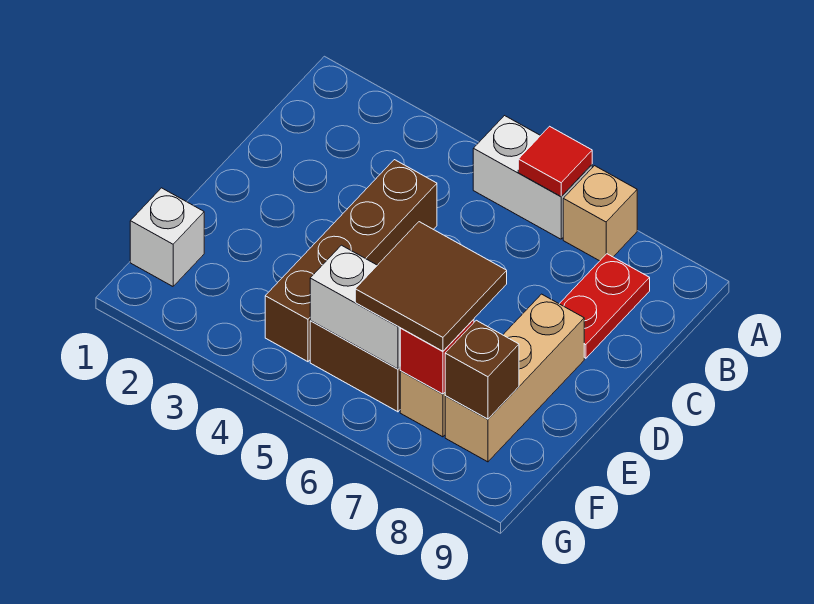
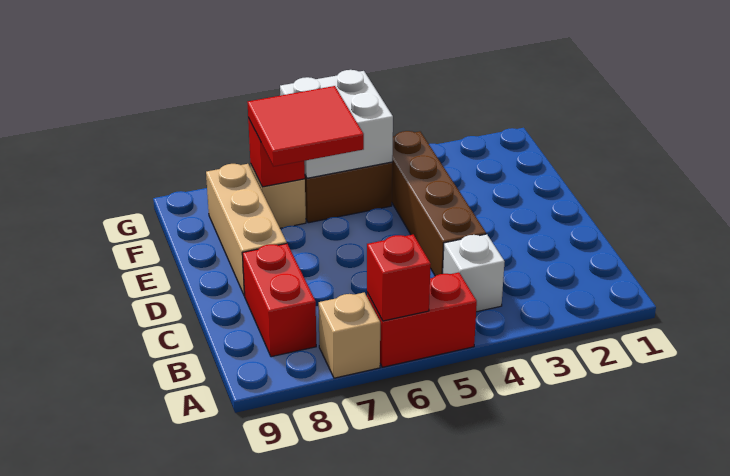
white brick A5:A6 level 1 -> red brick A5:A6 level 1
red tile A6 level 2 -> red brick A6 level 2
red plate B8:C8 level 1 -> red brick B8:C8 level 1
brown tile E6:F7 level 3 -> red tile E6:F7 level 3
white brick F1 level 1 -> white brick B4 level 1
white brick F5:F6 level 2 -> white brick F5:G6 level 2
brown brick F8 level 2 -> none

